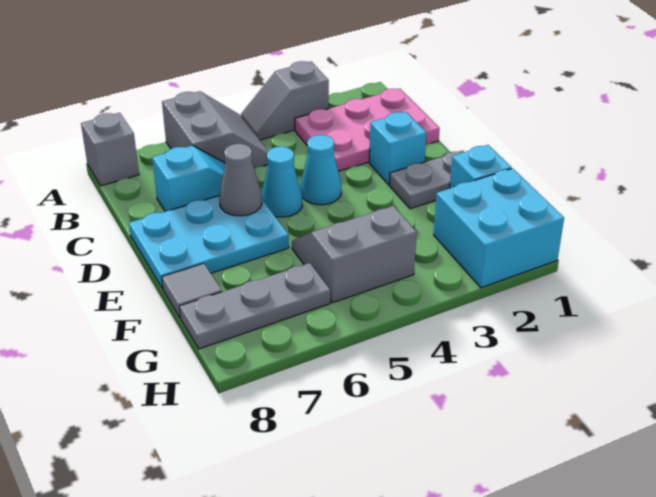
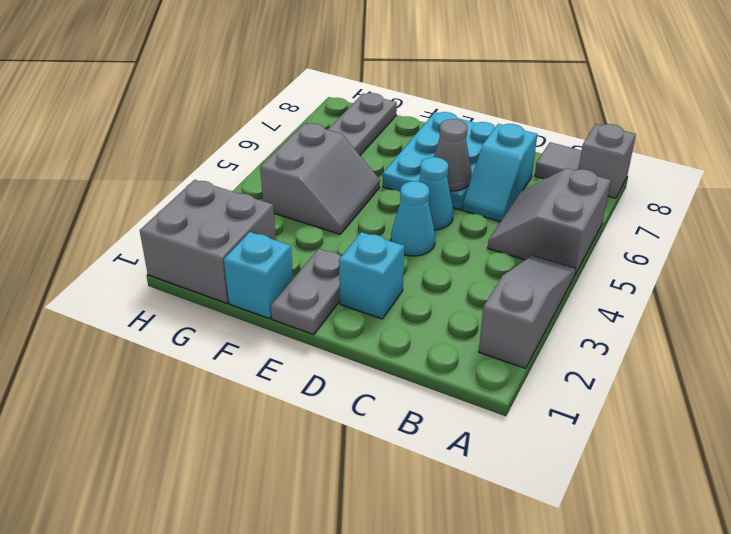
grey slope A3:A4 level 1 top 3 -> grey slope A2:A4 level 1 top 2
grey slope A5:B6 level 1 top 6 -> grey slope A5:B6 level 1 top A
pink plate B1:C3 level 1 -> none
grey tile F8 level 1 -> grey tile B8 level 1
cyan brick G1:H2 level 1 -> grey brick G1:H2 level 1

